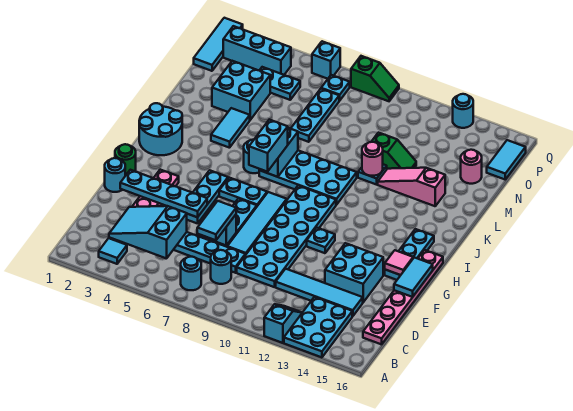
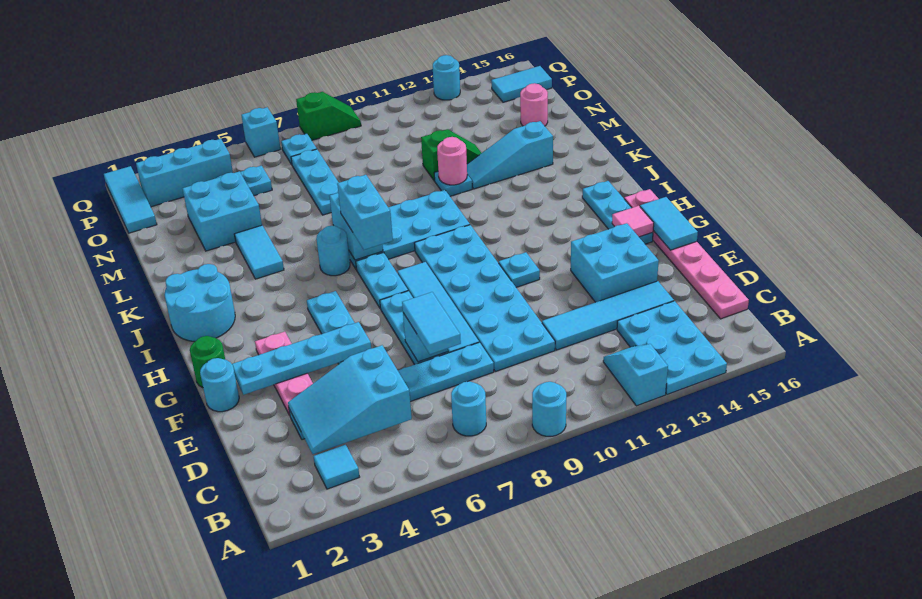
cyan round brick C8 level 1 -> cyan round brick A9 level 1
cyan plate H6:H7 level 1 -> cyan plate H7:I7 level 1
pink slope L12:L14 level 1 top 14 -> cyan slope L12:L14 level 1 top 14
cyan tile O16:P16 level 1 -> cyan tile P15:P16 level 1

